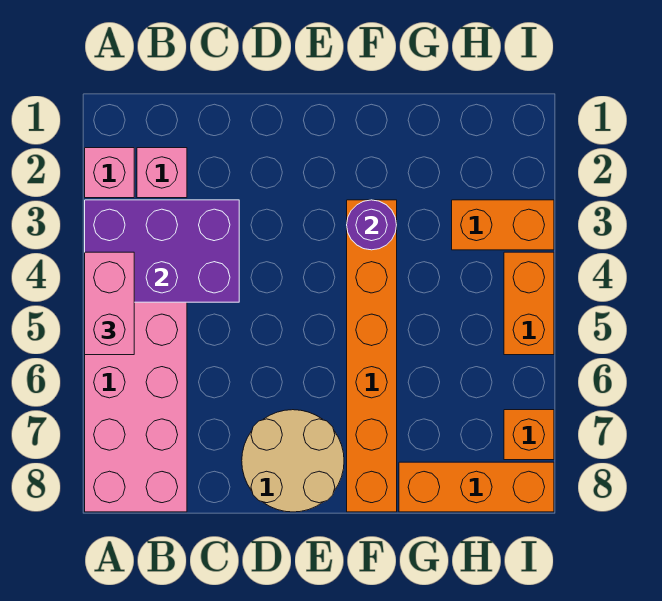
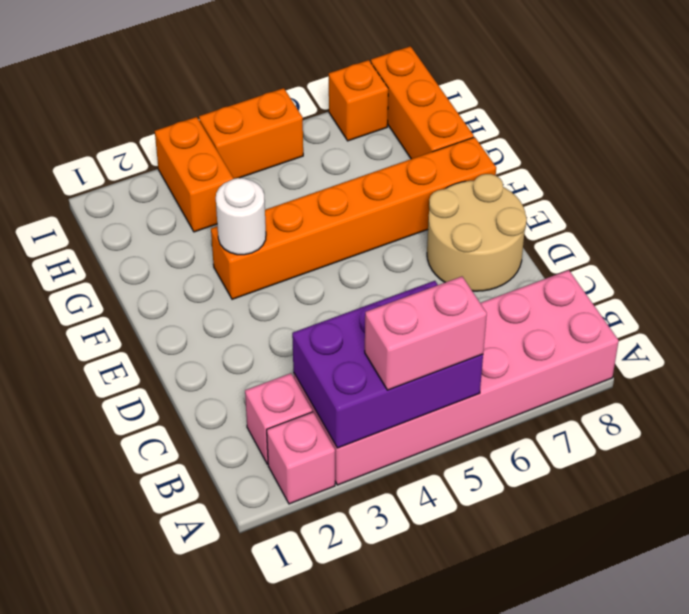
purple brick A3:C4 level 2 -> purple brick A3:B5 level 2
purple round brick F3 level 2 -> white round brick F3 level 2

